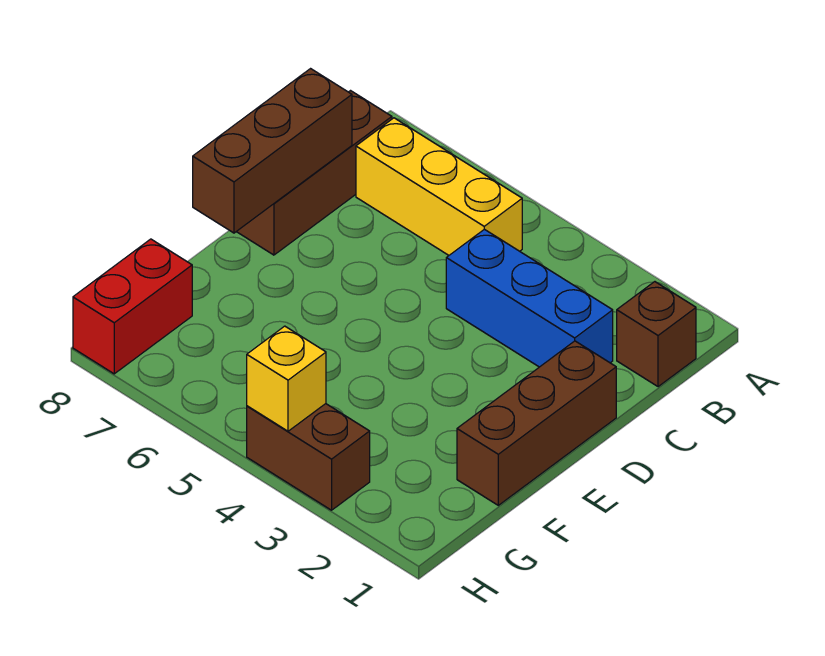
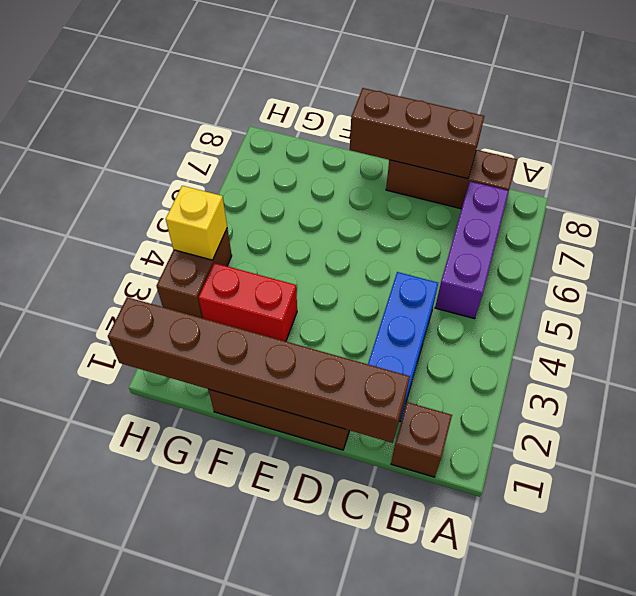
yellow brick B5:B7 level 1 -> purple brick B5:B7 level 1
none -> brown brick C1:H1 level 2
red brick G8:H8 level 1 -> red brick F3:G3 level 1

